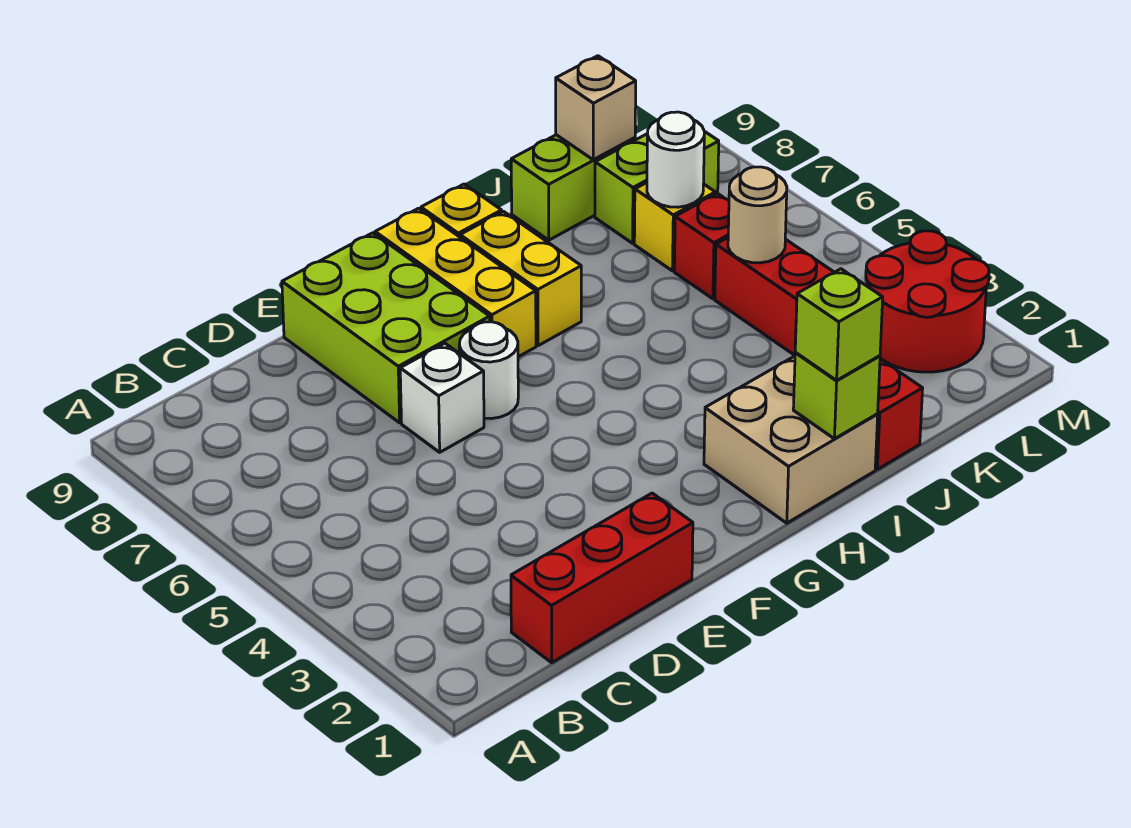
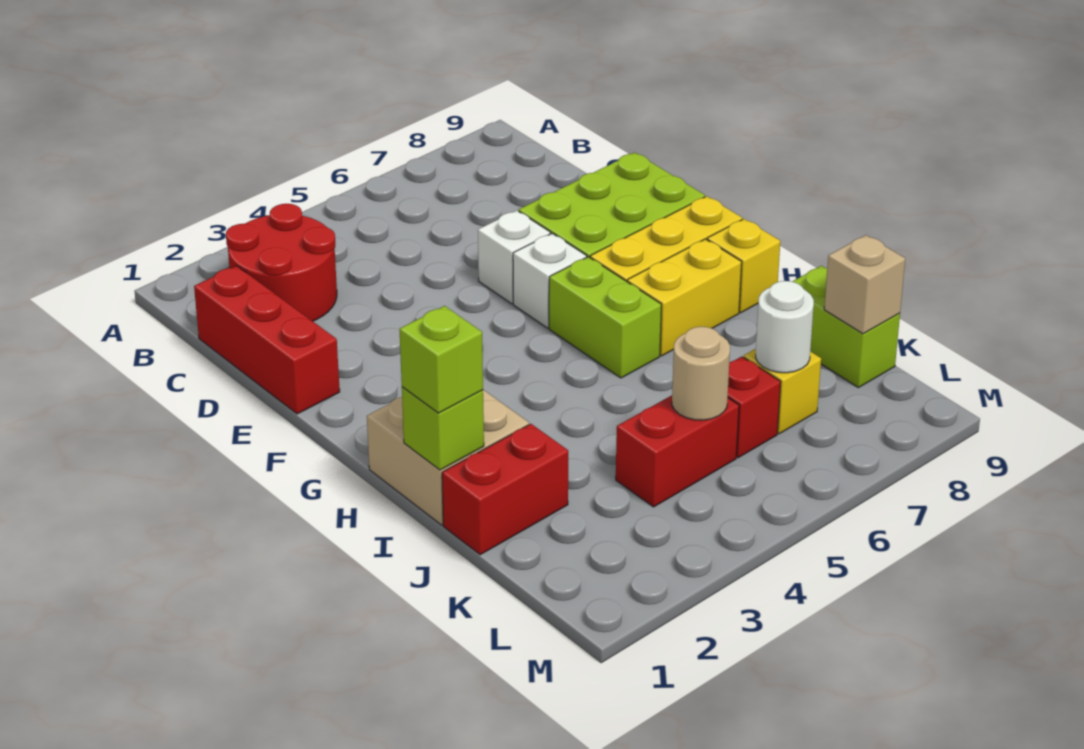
white round brick F6 level 1 -> white brick F6 level 1
lime brick K8:L8 level 1 -> lime brick G6:H6 level 1
red round brick L2:M3 level 1 -> red round brick B2:C3 level 1

